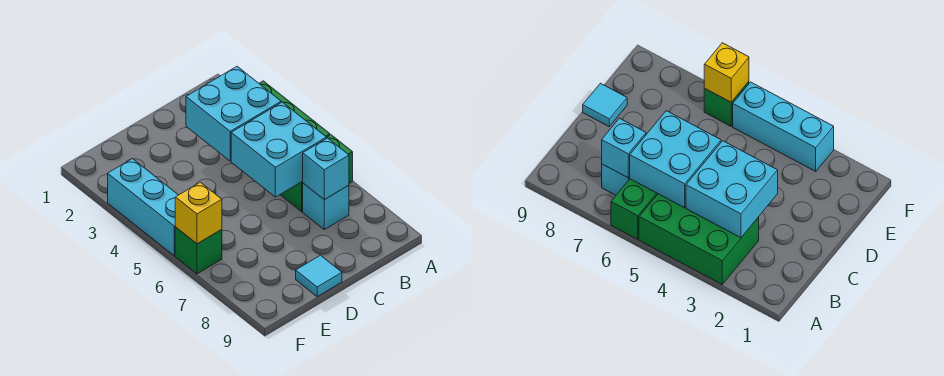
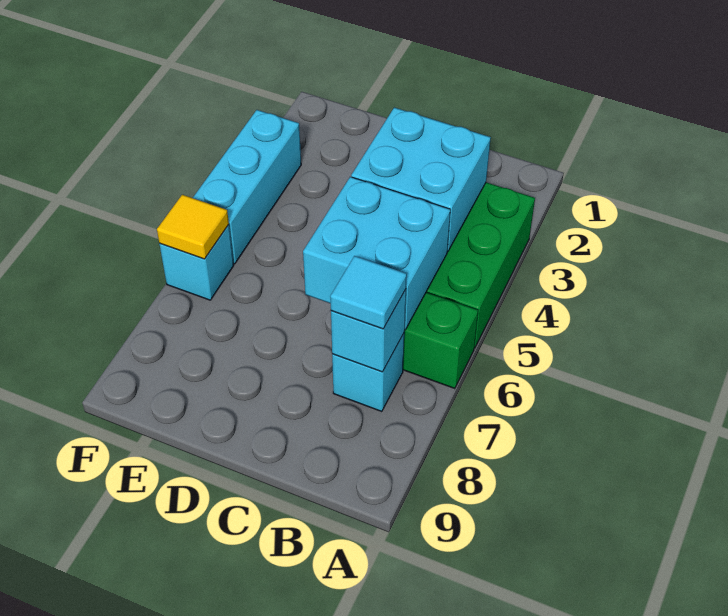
cyan tile D9 level 1 -> cyan tile B7 level 3
green brick F6 level 1 -> cyan brick F6 level 1
yellow brick F6 level 2 -> yellow tile F6 level 2

